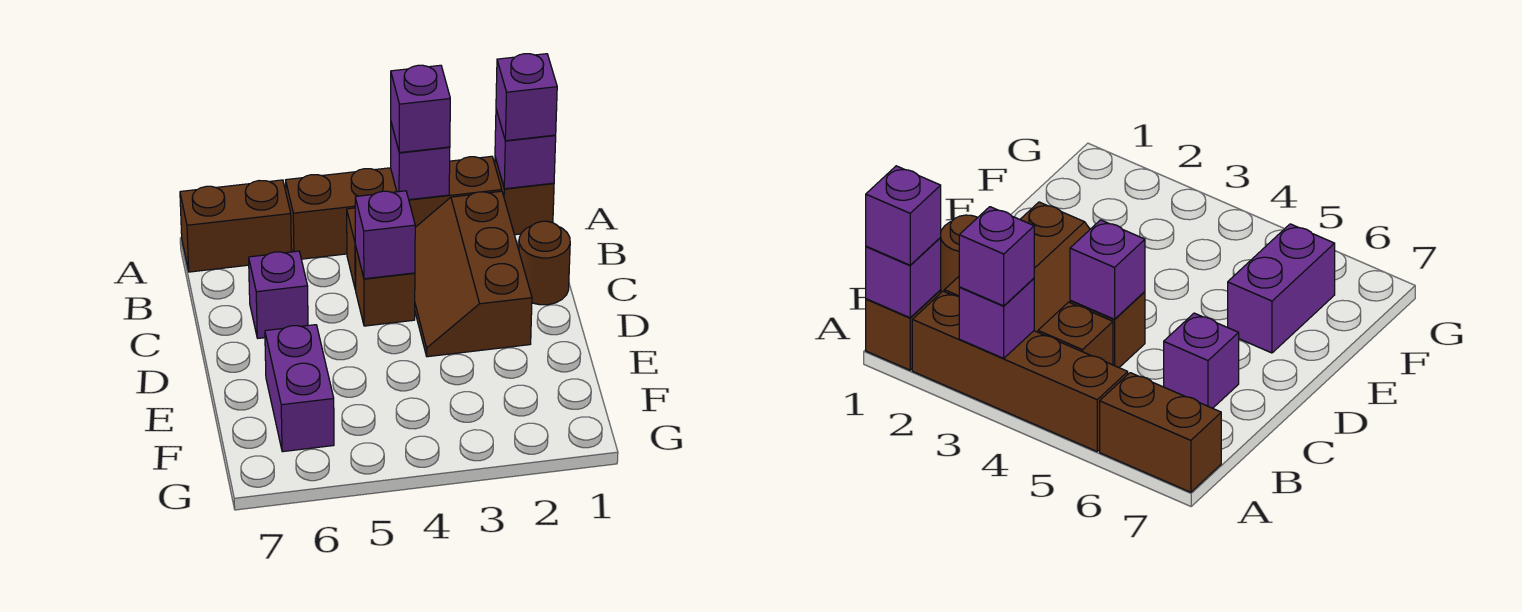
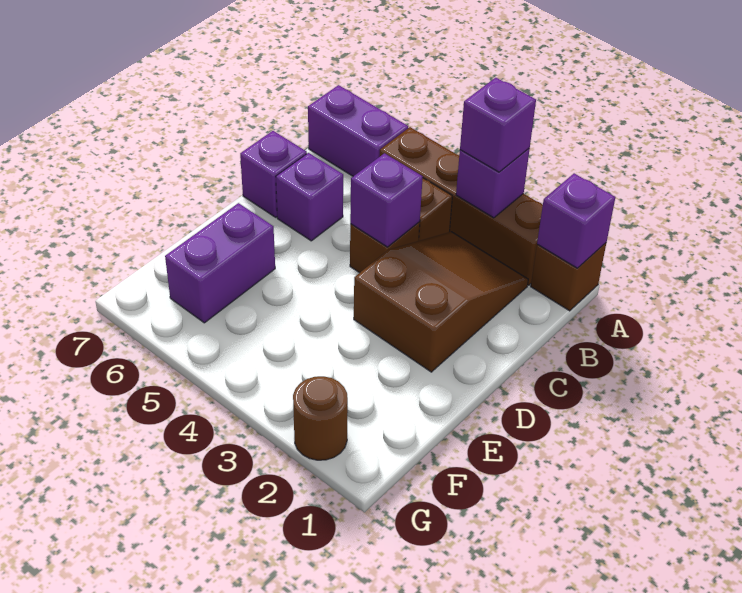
purple brick A1 level 3 -> purple brick C7 level 1
brown brick A6:A7 level 1 -> purple brick A6:A7 level 1
brown slope B2:D3 level 1 top 2 -> brown slope B2:D3 level 1 top D
brown round brick C1 level 1 -> brown round brick G2 level 1

